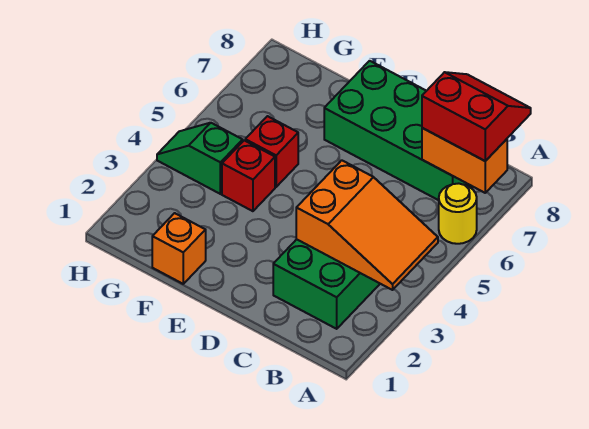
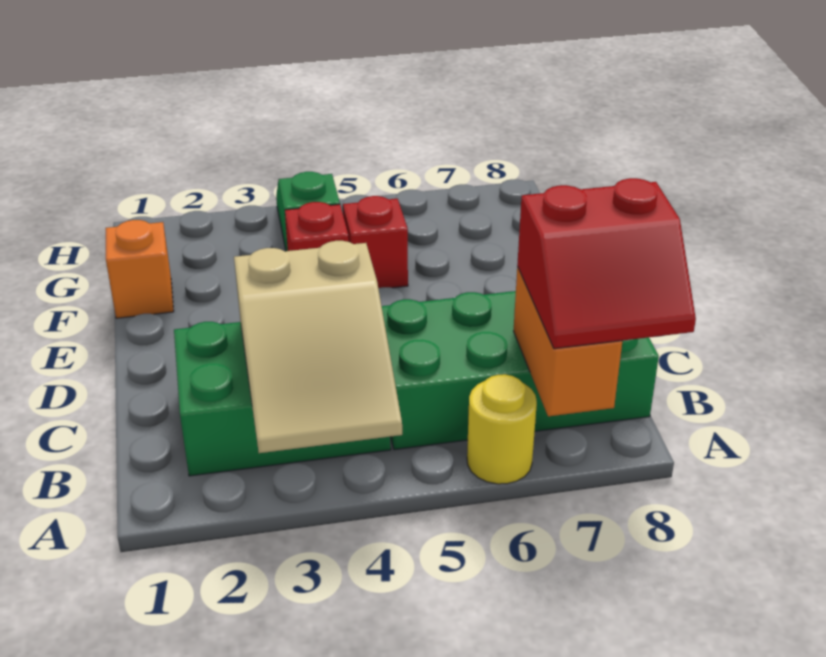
orange slope A3:C4 level 2 top C -> tan slope A3:C4 level 2 top C
red slope A7:B8 level 3 top 7 -> red slope A7:B8 level 3 top B
green brick B7:E8 level 1 -> green brick B5:C8 level 1

